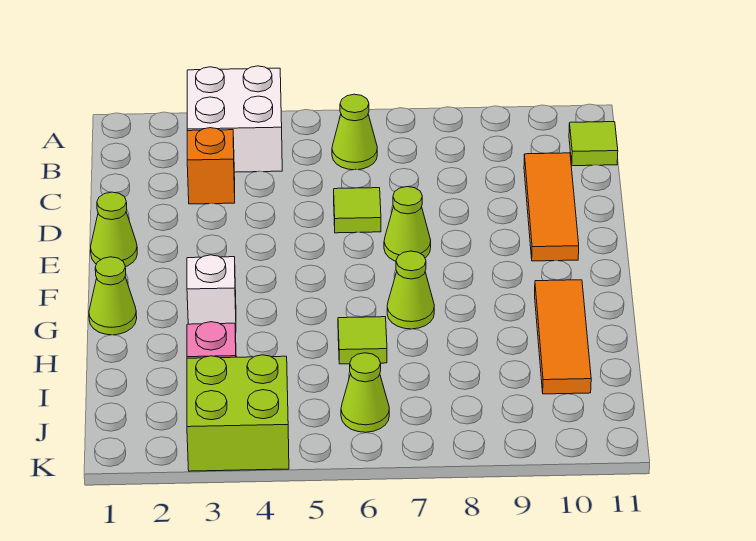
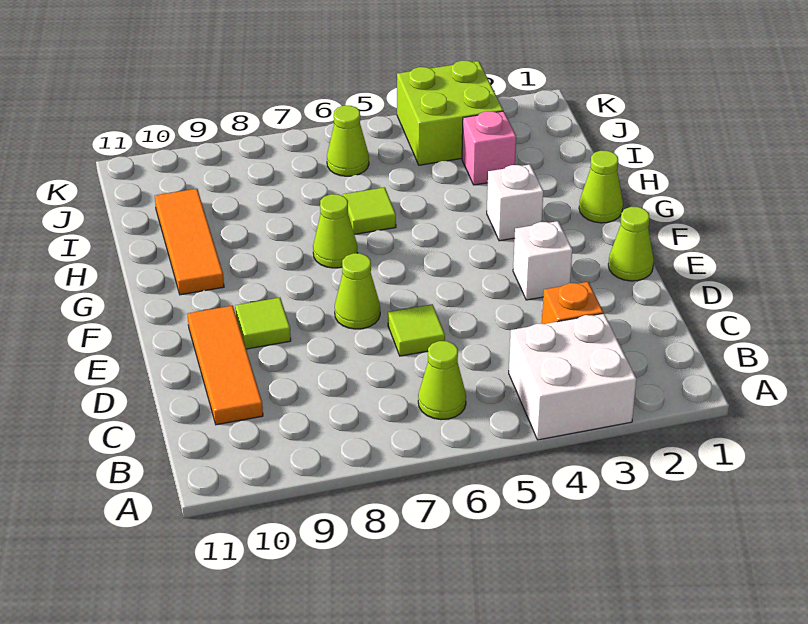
lime tile B11 level 1 -> lime tile E9 level 1
none -> white brick E3 level 1

